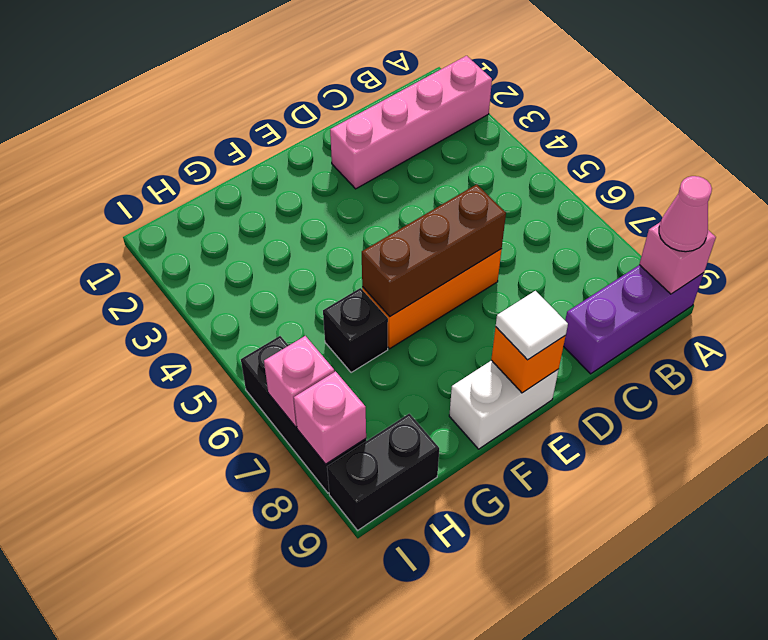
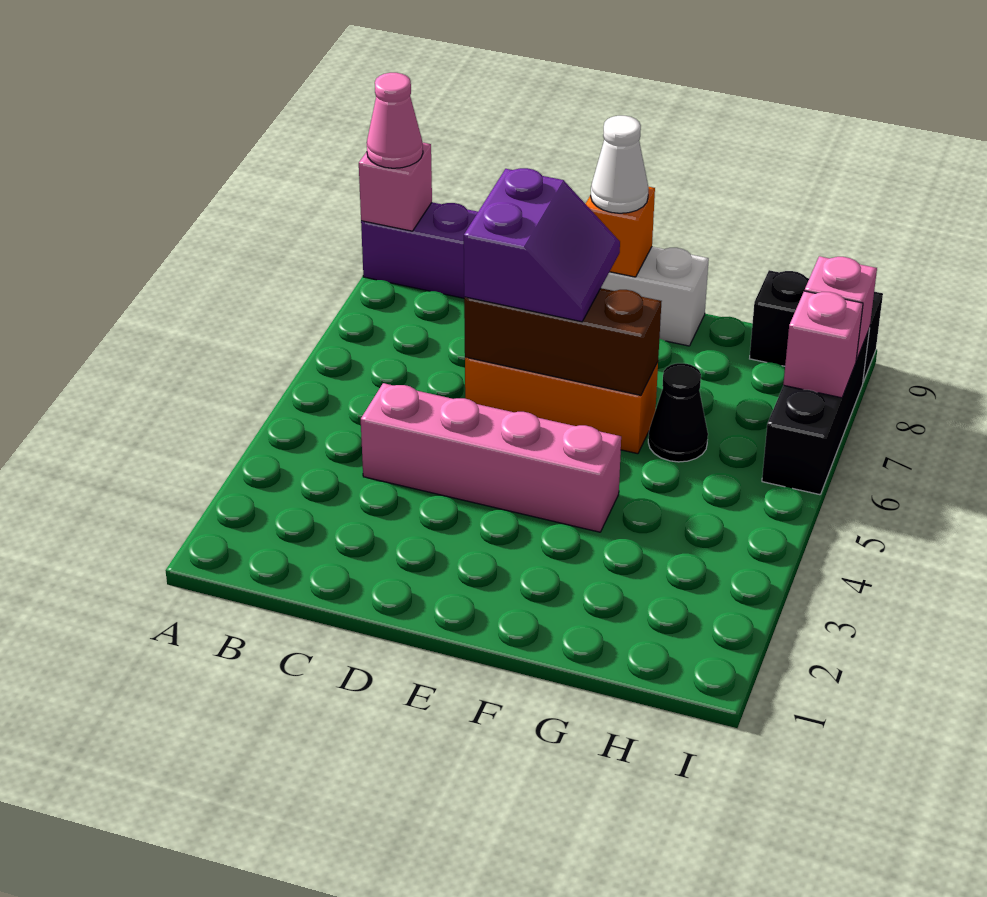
pink brick A2:D2 level 1 -> pink brick C4:F4 level 1
none -> purple slope D6:E7 level 3 top D
white tile E9 level 3 -> white cone E9 level 3
black brick G6 level 1 -> black cone G6 level 1

